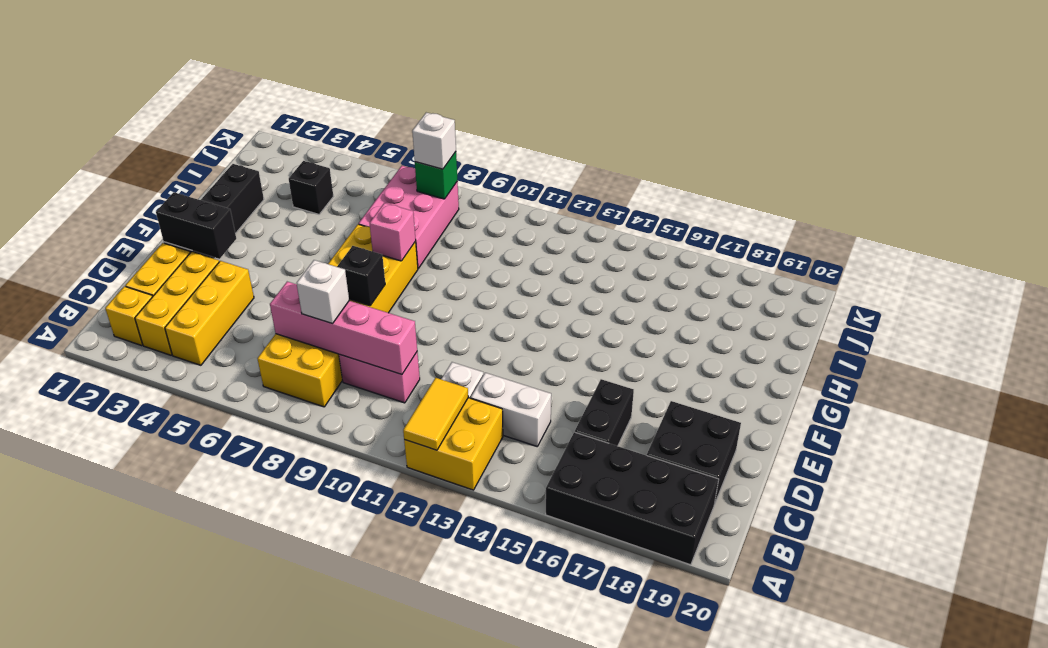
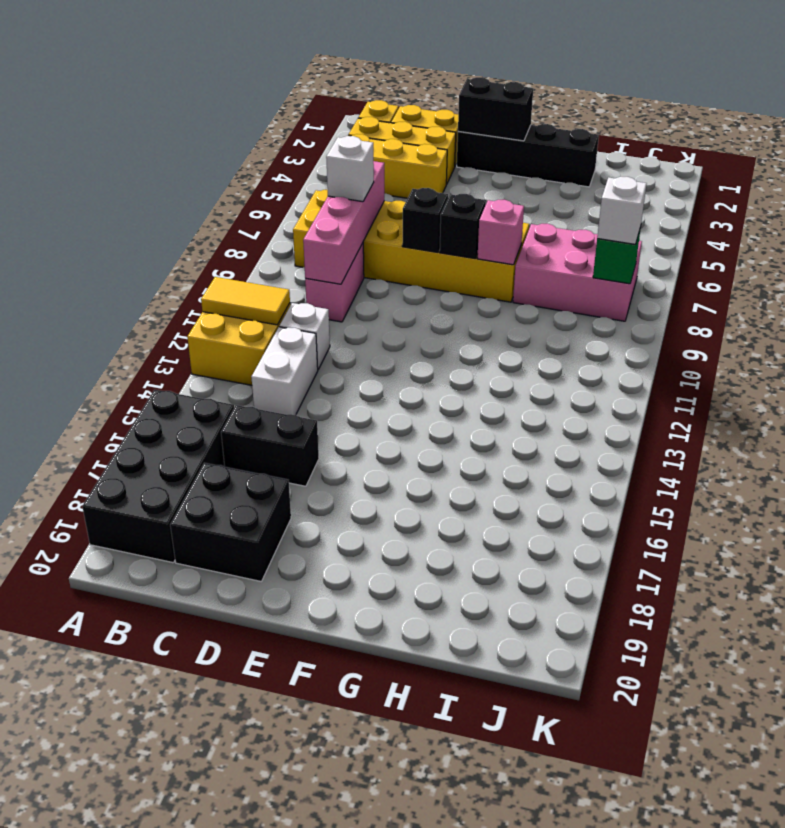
black brick E2:E3 level 2 -> black brick E2:F2 level 2
black brick I4 level 1 -> black brick F8 level 2

